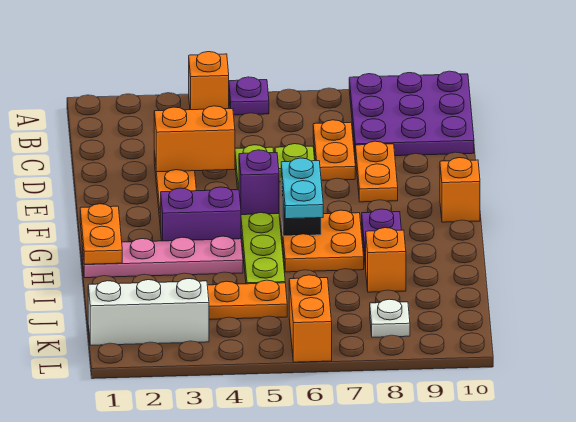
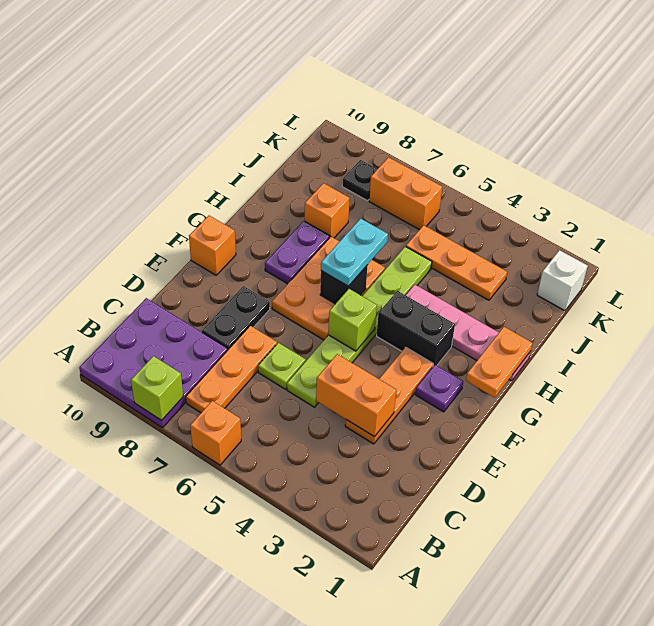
orange brick A4 level 1 -> orange brick A6 level 1
purple plate A5 level 1 -> purple plate F2 level 1
none -> lime brick A8 level 2
orange plate C7:D7 level 1 -> orange plate B7:D7 level 1
orange plate D8:E8 level 1 -> black plate D8:E8 level 1
purple brick F5 level 2 -> lime brick F5 level 2
purple brick G3:G4 level 1 -> black brick G3:G4 level 1
orange plate G6:H7 level 1 -> orange plate F6:H7 level 1
white brick K1:K3 level 1 -> white brick K1 level 1
orange brick K6:L6 level 1 -> orange brick K6:K7 level 1
white plate K8 level 1 -> black plate K8 level 1

